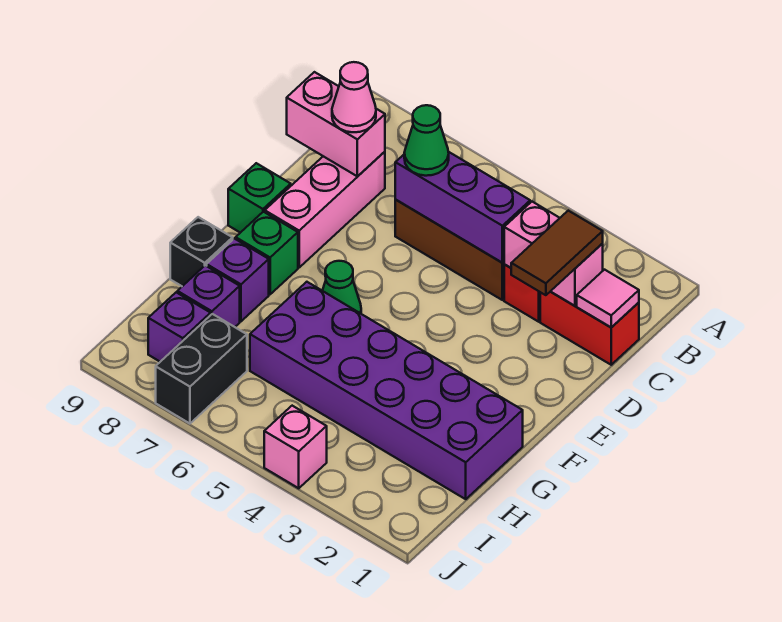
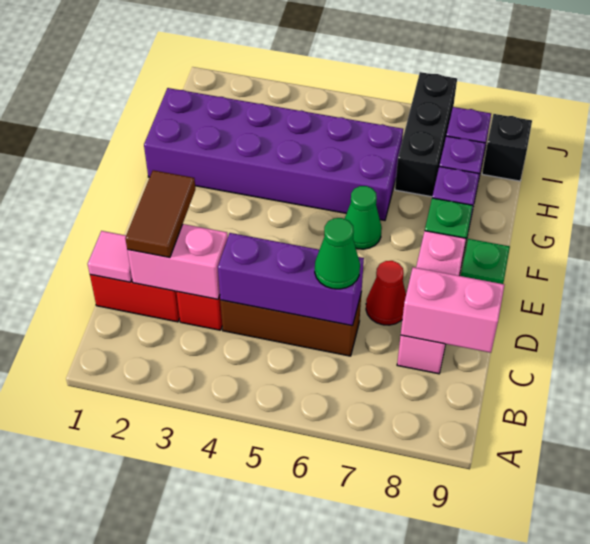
pink cone C8 level 3 -> none
none -> red cone D7 level 1
black brick G9 level 1 -> black brick I9 level 1
black brick I7:J7 level 1 -> black brick H7:J7 level 1
pink brick J4 level 1 -> none

